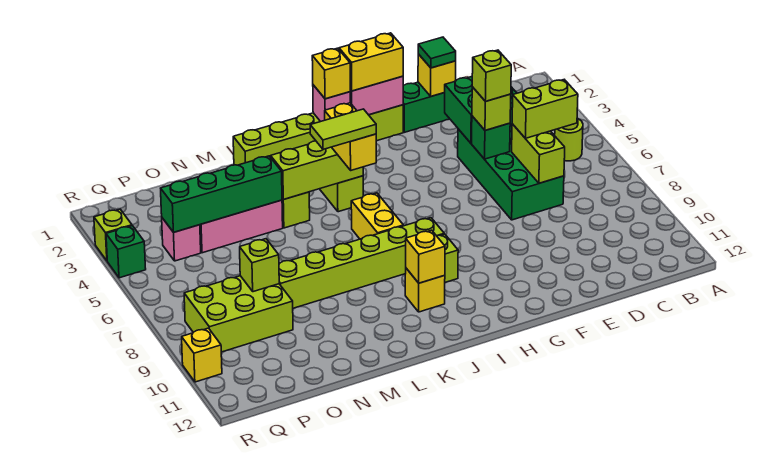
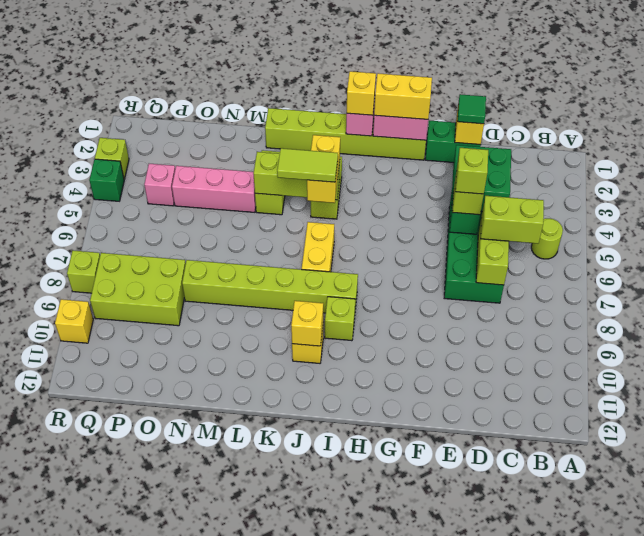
green brick M4:P4 level 2 -> none
lime brick O8 level 2 -> lime brick R8 level 1

